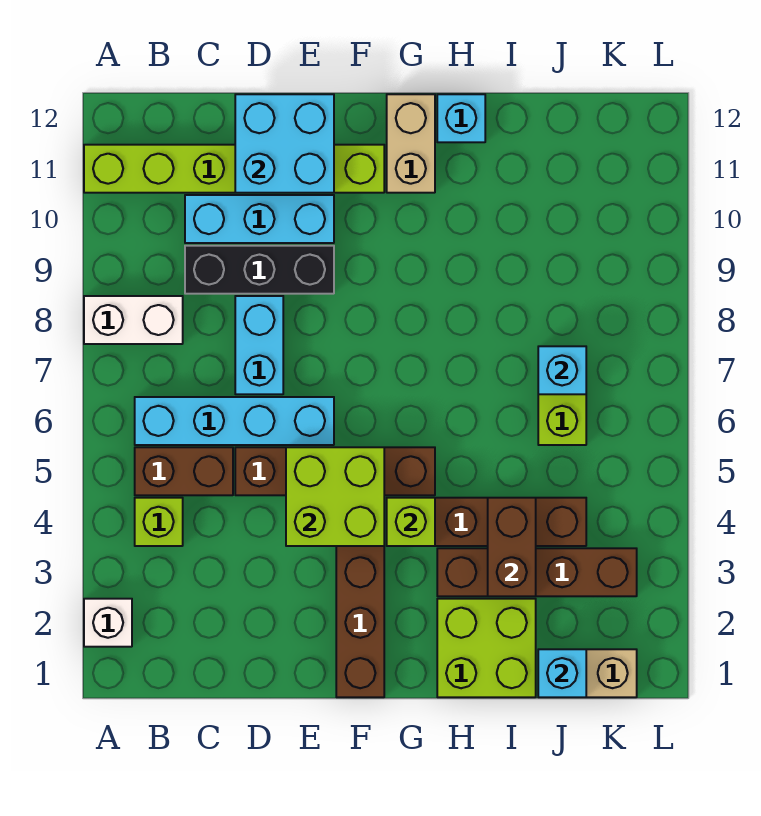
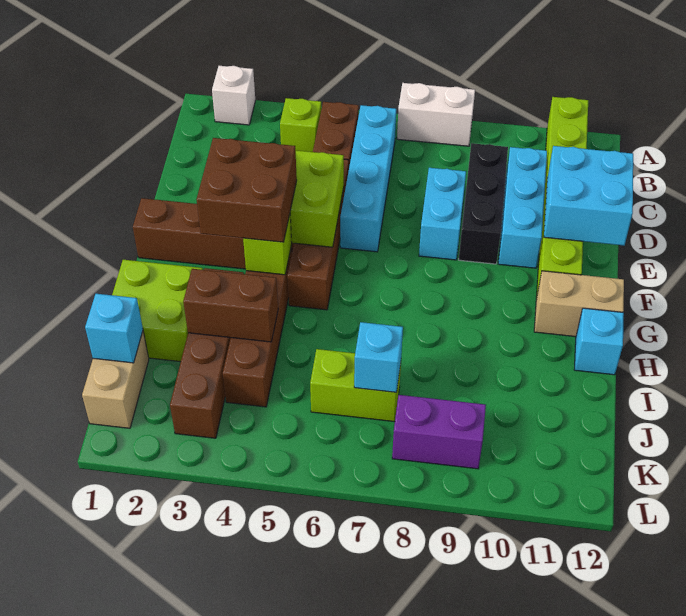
white brick A8:B8 level 1 -> white brick A7:A8 level 1
cyan brick D7:D8 level 1 -> cyan brick D8:E8 level 1
none -> brown brick F3:G4 level 3
none -> purple brick K8:K9 level 1

